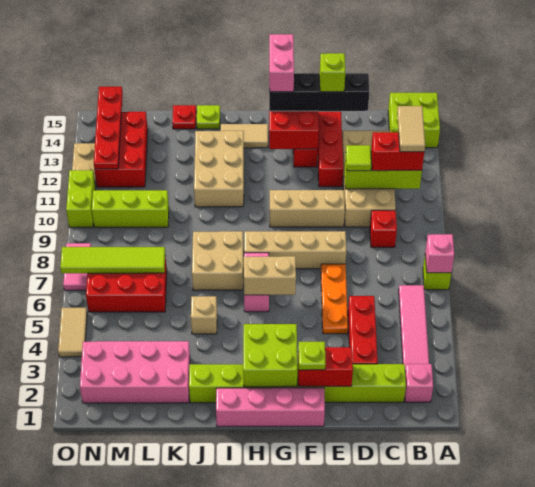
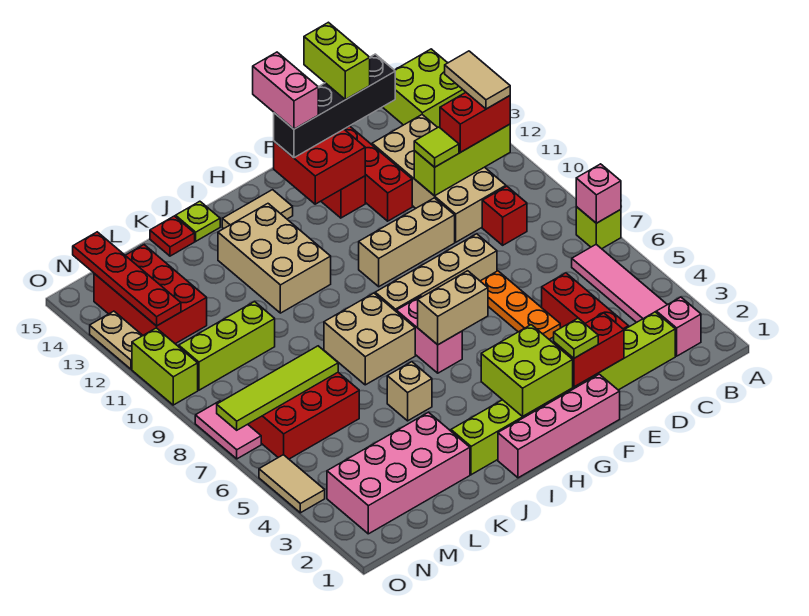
lime brick E14 level 4 -> lime brick E14:E15 level 4

